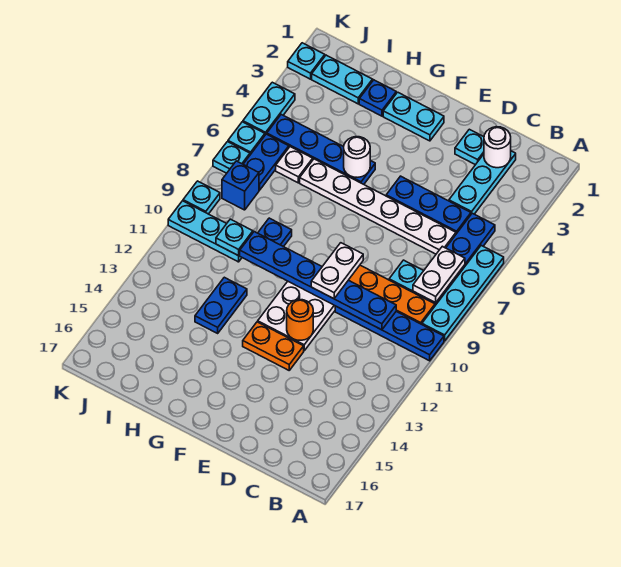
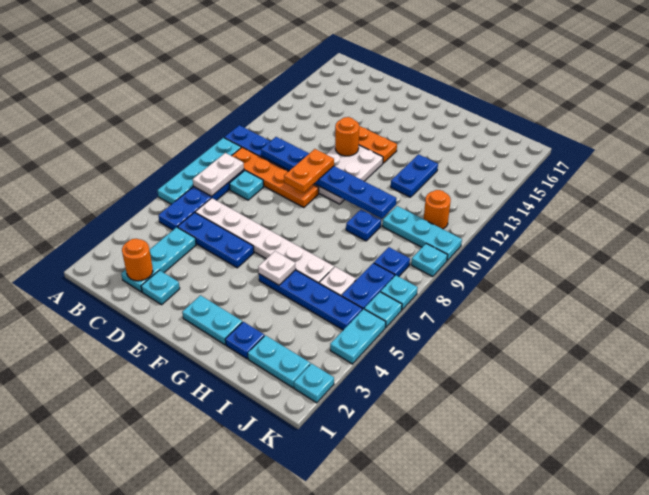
white round brick C2 level 2 -> orange round brick C2 level 2
white plate E9:E10 level 3 -> orange plate E9:E10 level 3
white round brick G5 level 2 -> white plate G5 level 2
cyan plate I10 level 2 -> none
blue brick J8 level 1 -> blue plate J8 level 1
none -> orange round brick J11 level 1

